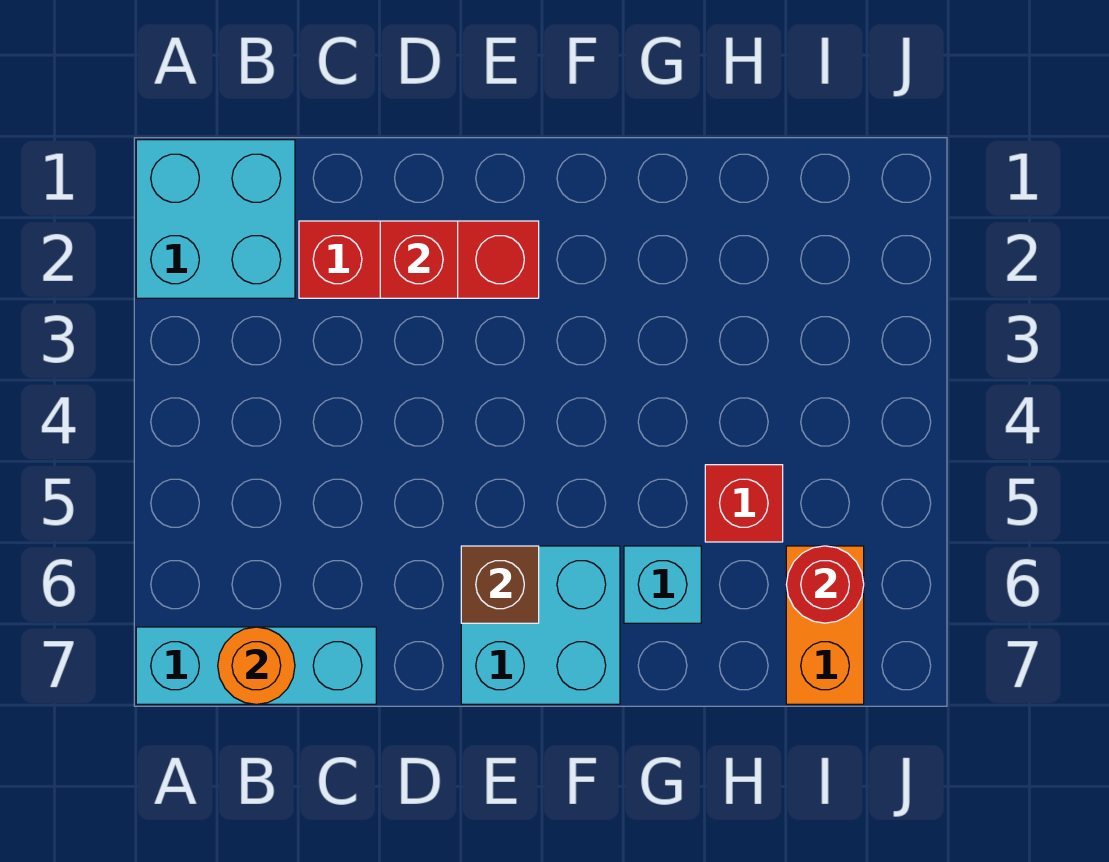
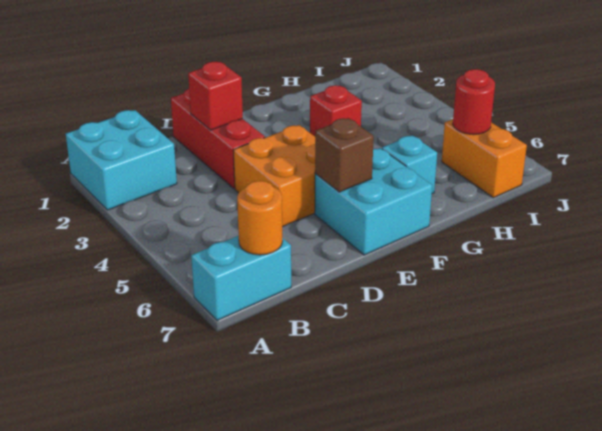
cyan brick A7:C7 level 1 -> cyan brick A7:B7 level 1
red brick C2:E2 level 1 -> red brick D1:D3 level 1
none -> orange brick D4:E5 level 1
red brick H5 level 1 -> red brick G3 level 1

